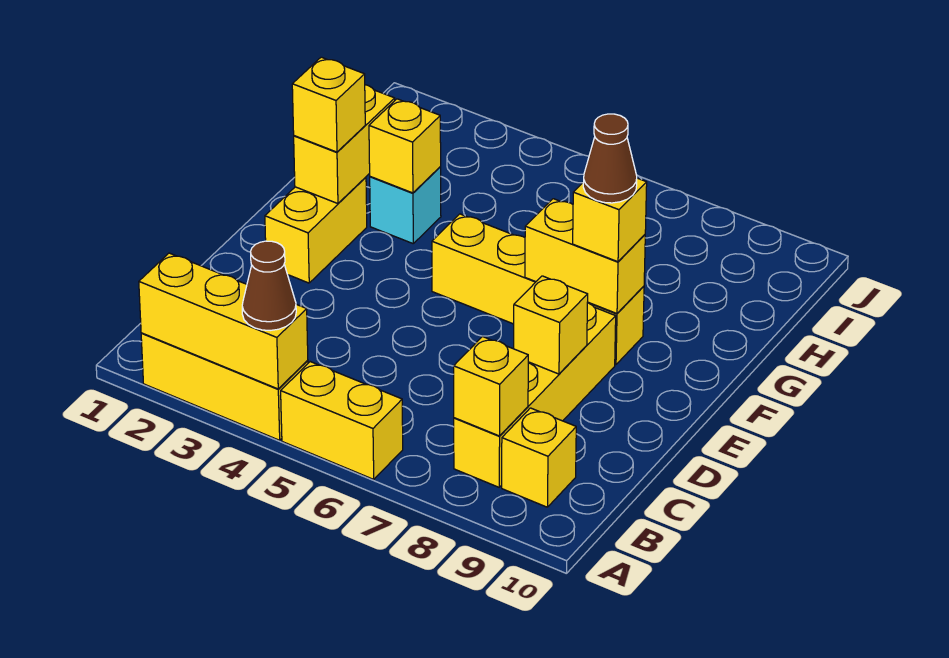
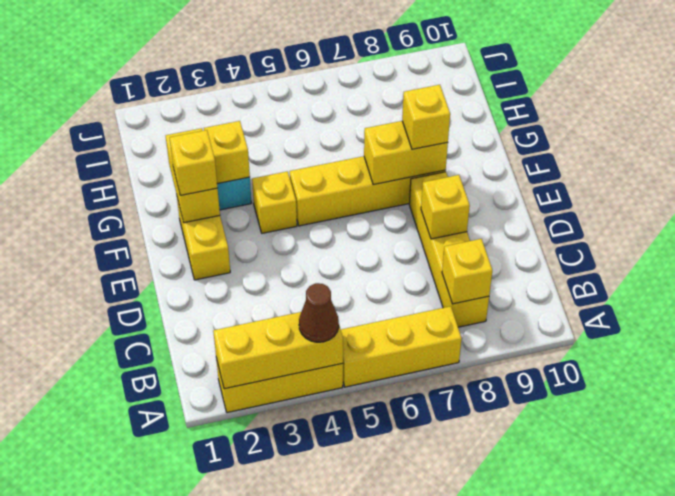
yellow brick A5:A6 level 1 -> yellow brick A5:A7 level 1
yellow brick B9 level 1 -> yellow brick F4 level 1
brown cone F8 level 4 -> none

